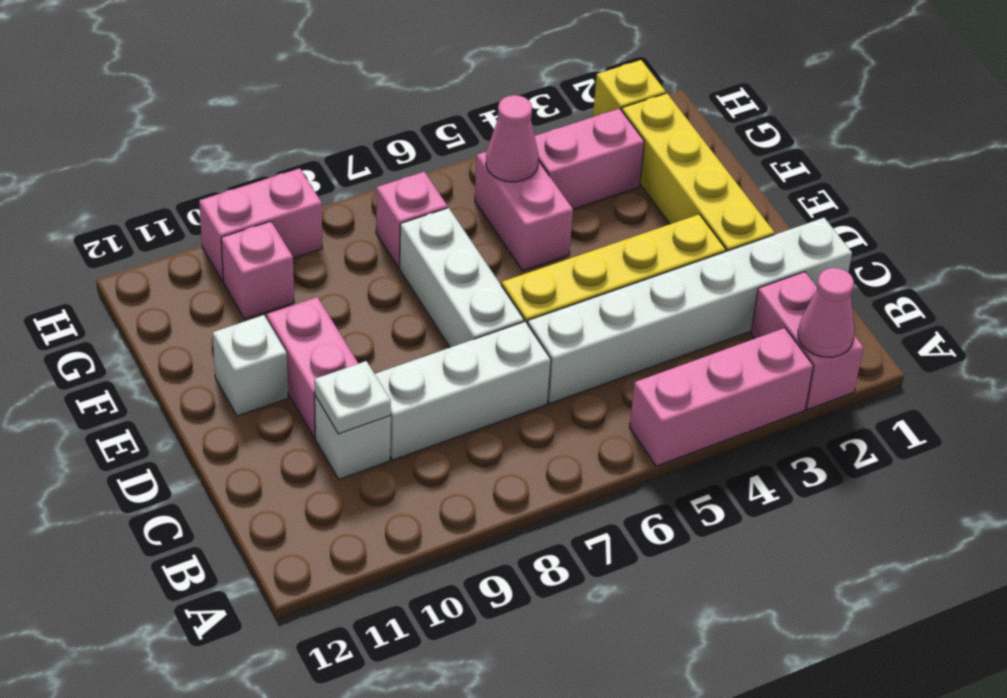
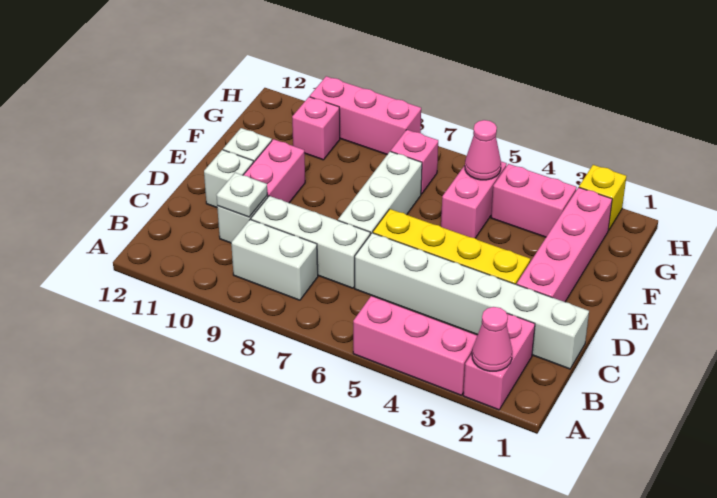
none -> white brick B8:B9 level 1
yellow brick D2:G2 level 1 -> pink brick D2:G2 level 1
none -> white brick D11 level 1
pink brick H9:H10 level 1 -> pink brick H8:H10 level 1

